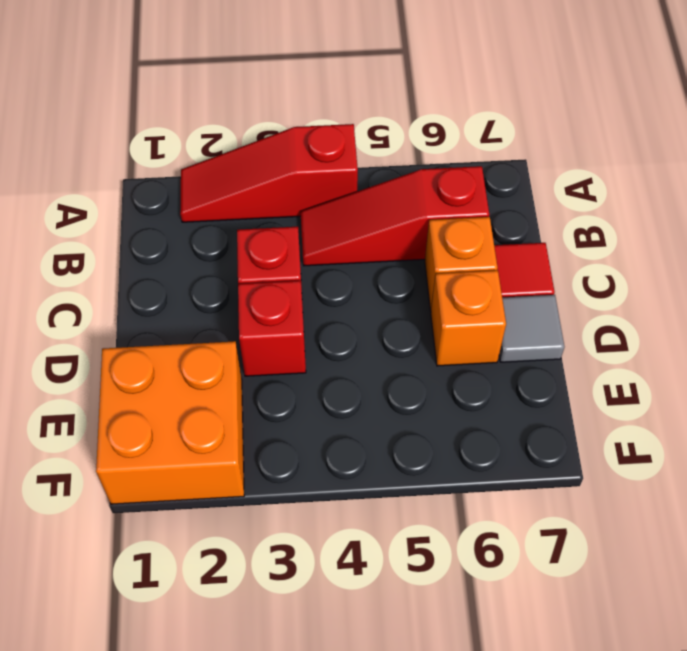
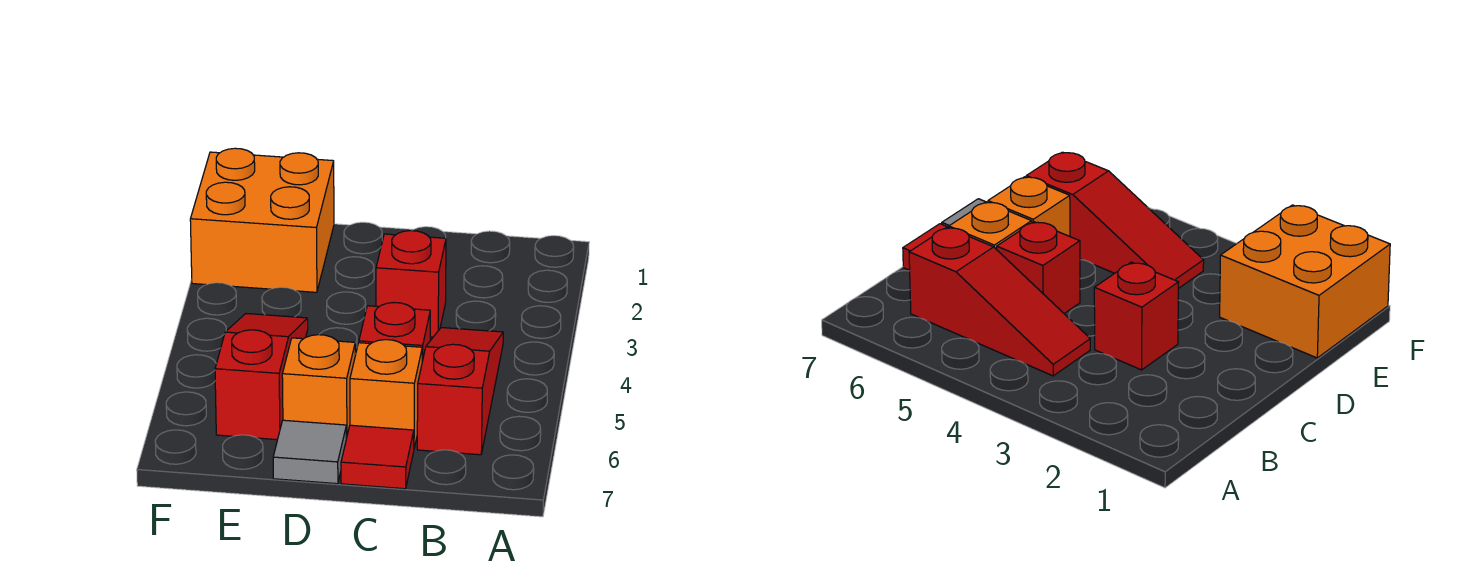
red slope A2:A4 level 1 top 4 -> red slope E4:E6 level 1 top 6
red brick D3 level 1 -> red brick C5 level 1

